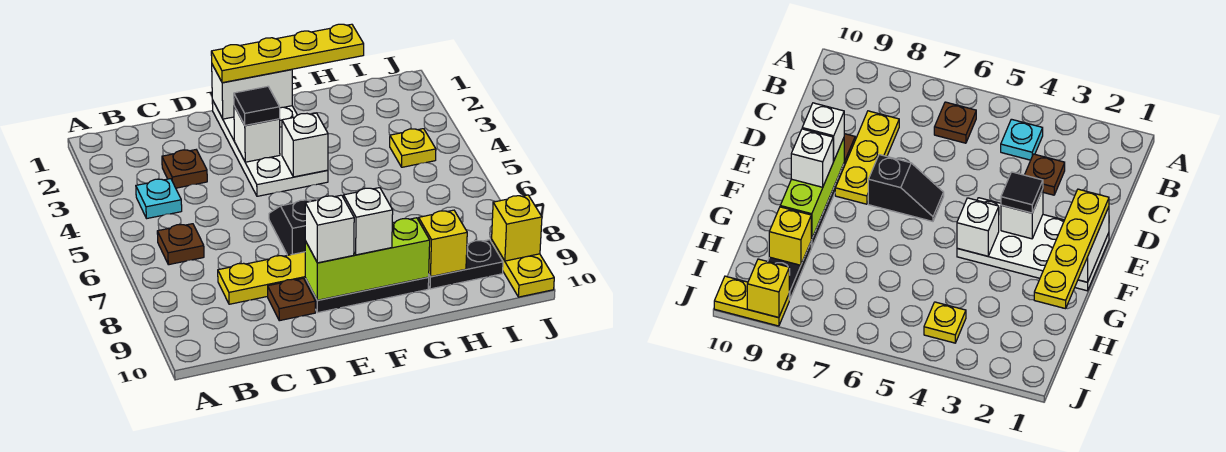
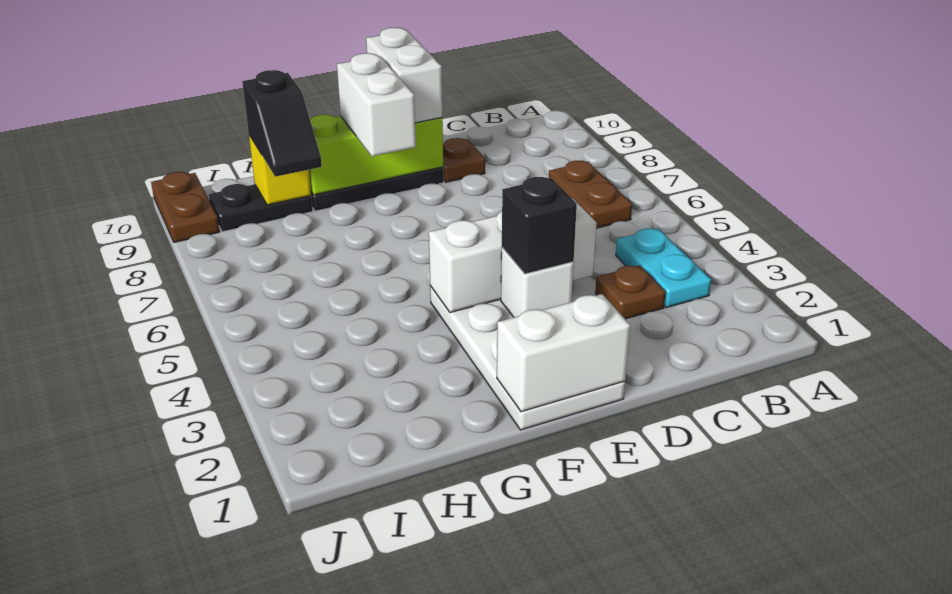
cyan plate B4 level 1 -> cyan plate B3:B4 level 1
brown plate B6 level 1 -> brown plate B6:B7 level 1
yellow plate C8:E8 level 1 -> none
yellow plate E1:H1 level 3 -> none
black tile E3 level 3 -> black brick E3 level 3
black slope E6:E7 level 1 top 7 -> black slope H8:H9 level 3 top 9
white brick E9 level 3 -> white brick E9:E10 level 3
white brick F4 level 2 -> white brick D4:F4 level 2
white brick F9 level 3 -> white brick F8:F9 level 3
yellow plate I4 level 1 -> none
yellow plate J9:J10 level 1 -> brown plate J9:J10 level 1
yellow brick J9 level 2 -> none

